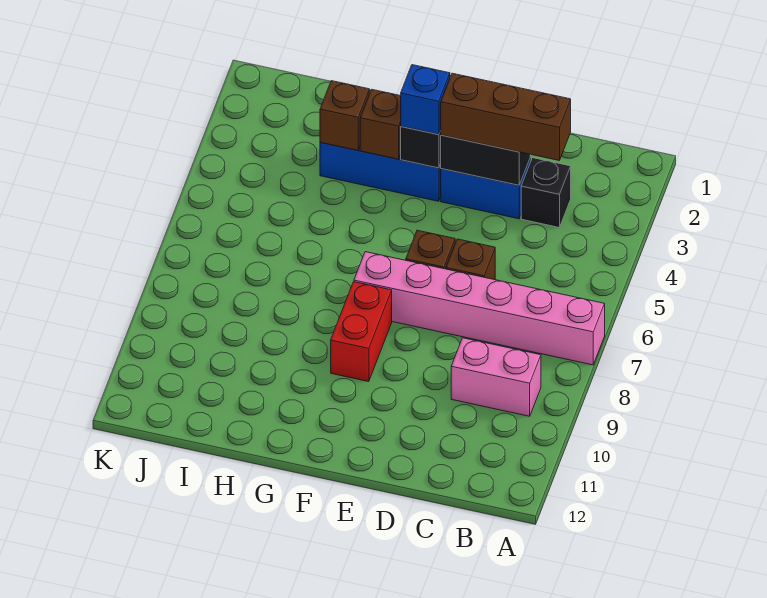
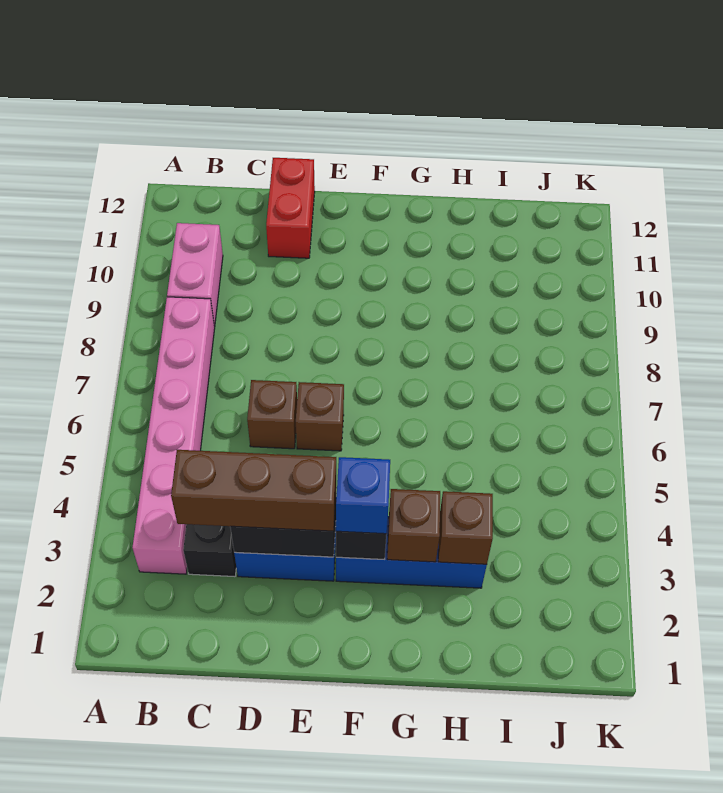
pink brick A7:F7 level 1 -> pink brick B3:B8 level 1
pink brick B9:C9 level 1 -> pink brick B9:B10 level 1
red brick F8:F9 level 1 -> red brick D11:D12 level 1

